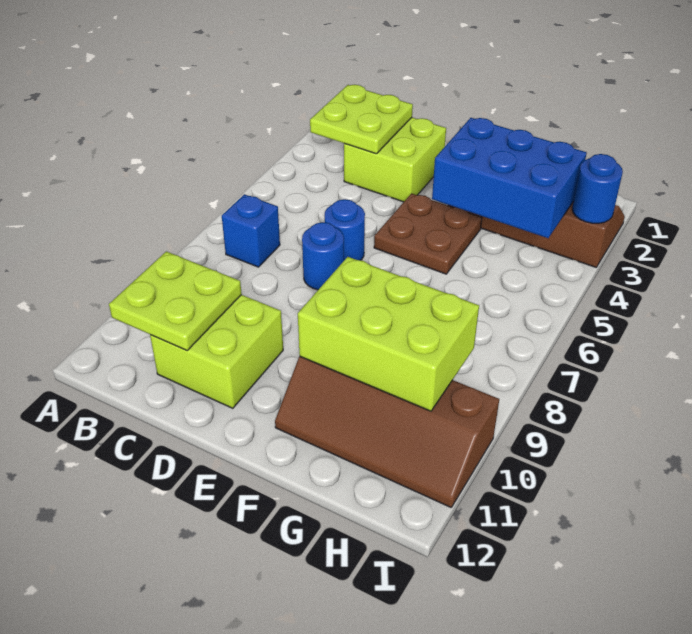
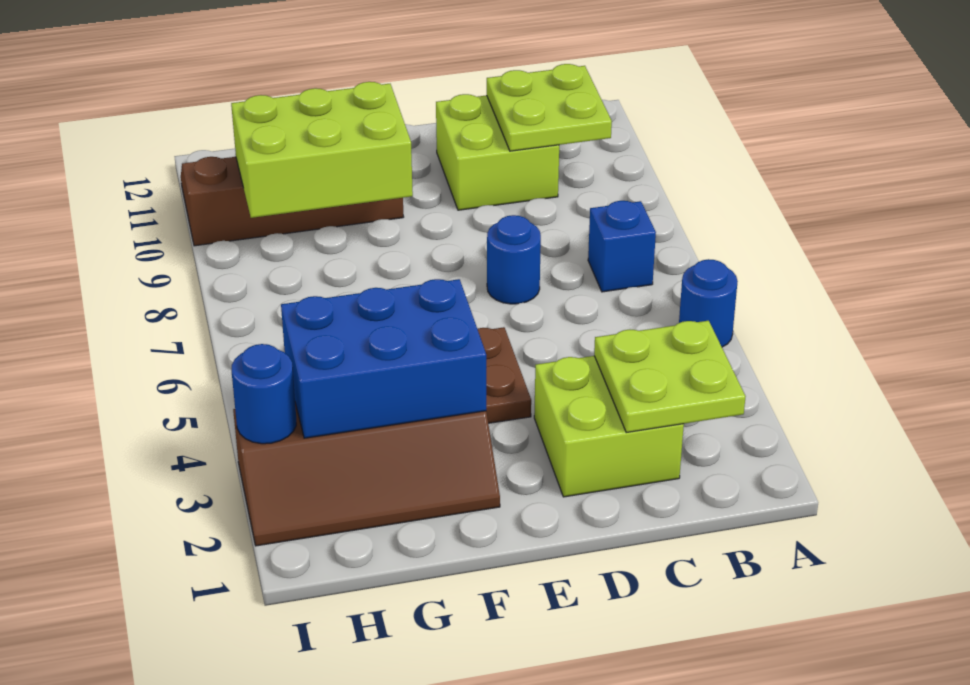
blue round brick D6 level 1 -> blue round brick A5 level 1

